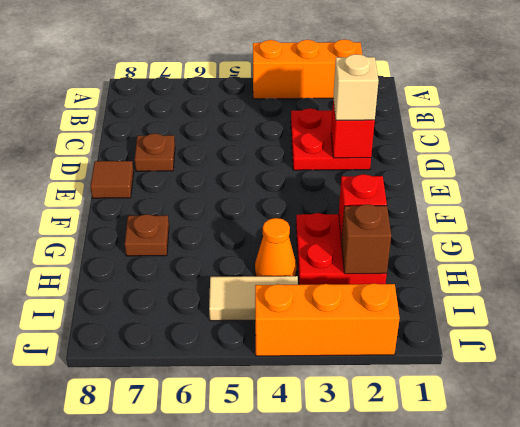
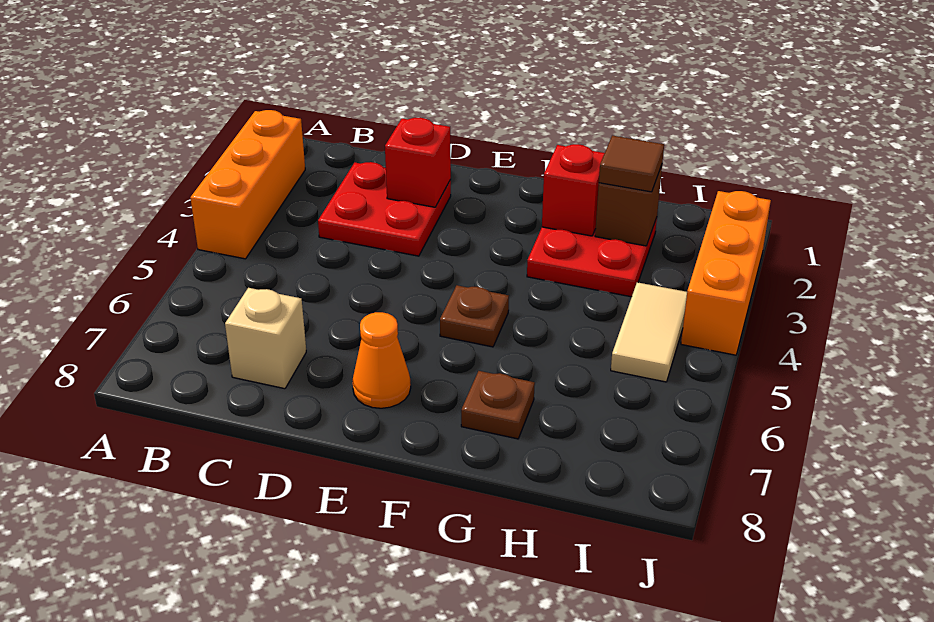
tan brick D2 level 3 -> tan brick C7 level 1
brown plate D7 level 1 -> brown plate F5 level 1
brown tile E8 level 1 -> brown tile H2 level 3
orange cone H4 level 1 -> orange cone E7 level 1

